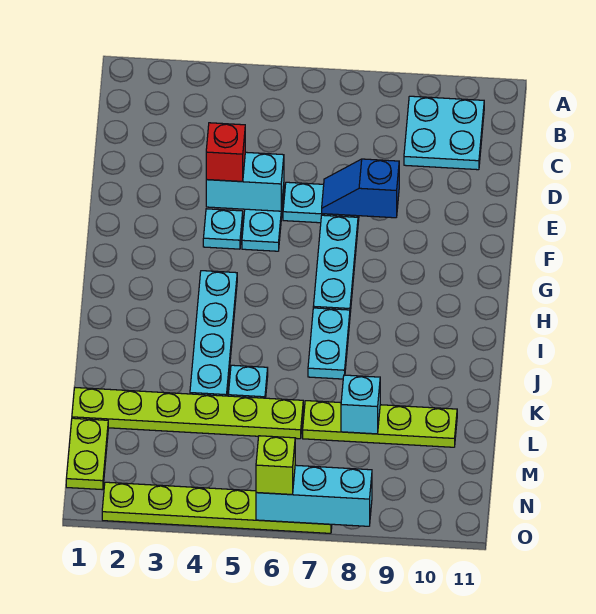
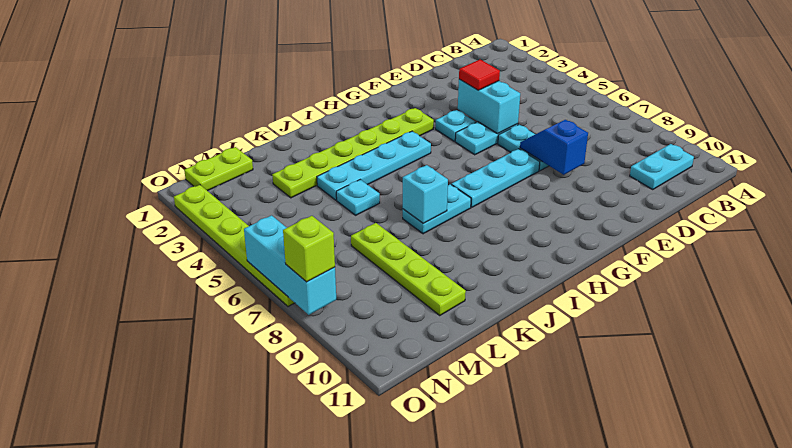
cyan plate B9:C10 level 1 -> cyan plate B10:C10 level 1
red brick E4 level 3 -> red tile E4 level 3
lime plate L1:L6 level 1 -> lime plate G3:L3 level 1
cyan brick L8 level 2 -> cyan brick J7 level 2
lime brick O6 level 3 -> lime brick O8 level 3

